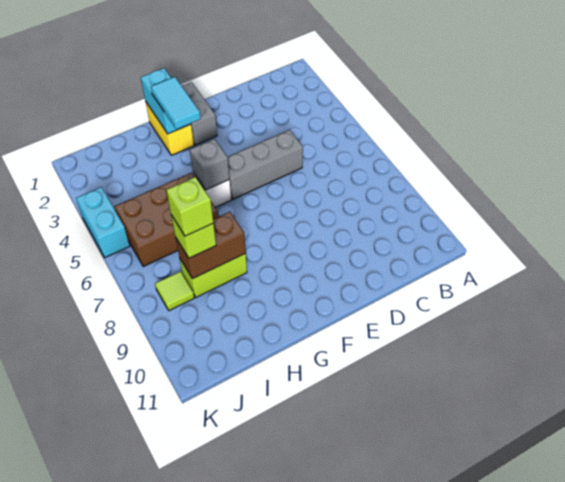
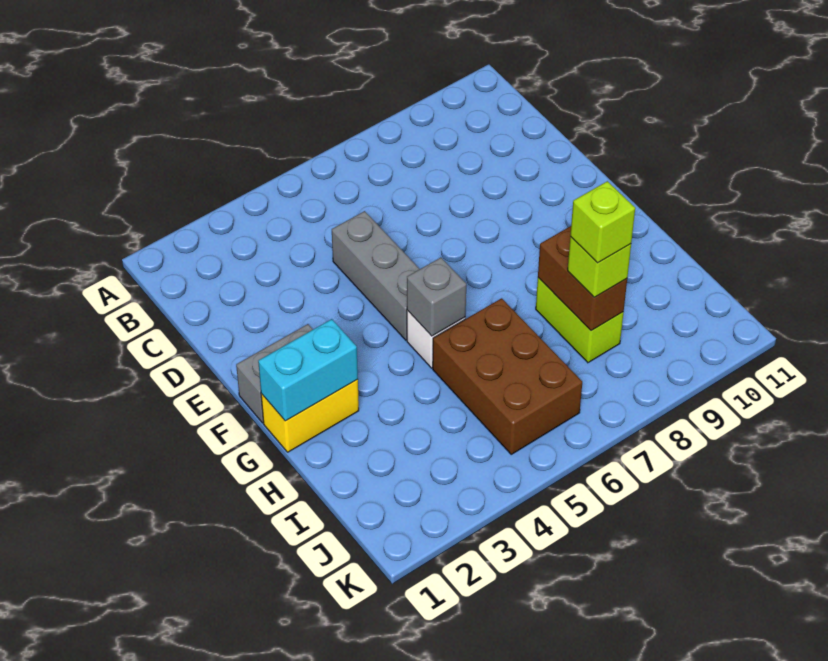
cyan tile G2:G3 level 3 -> none
lime tile J8 level 1 -> none
cyan brick K4:K5 level 1 -> none

